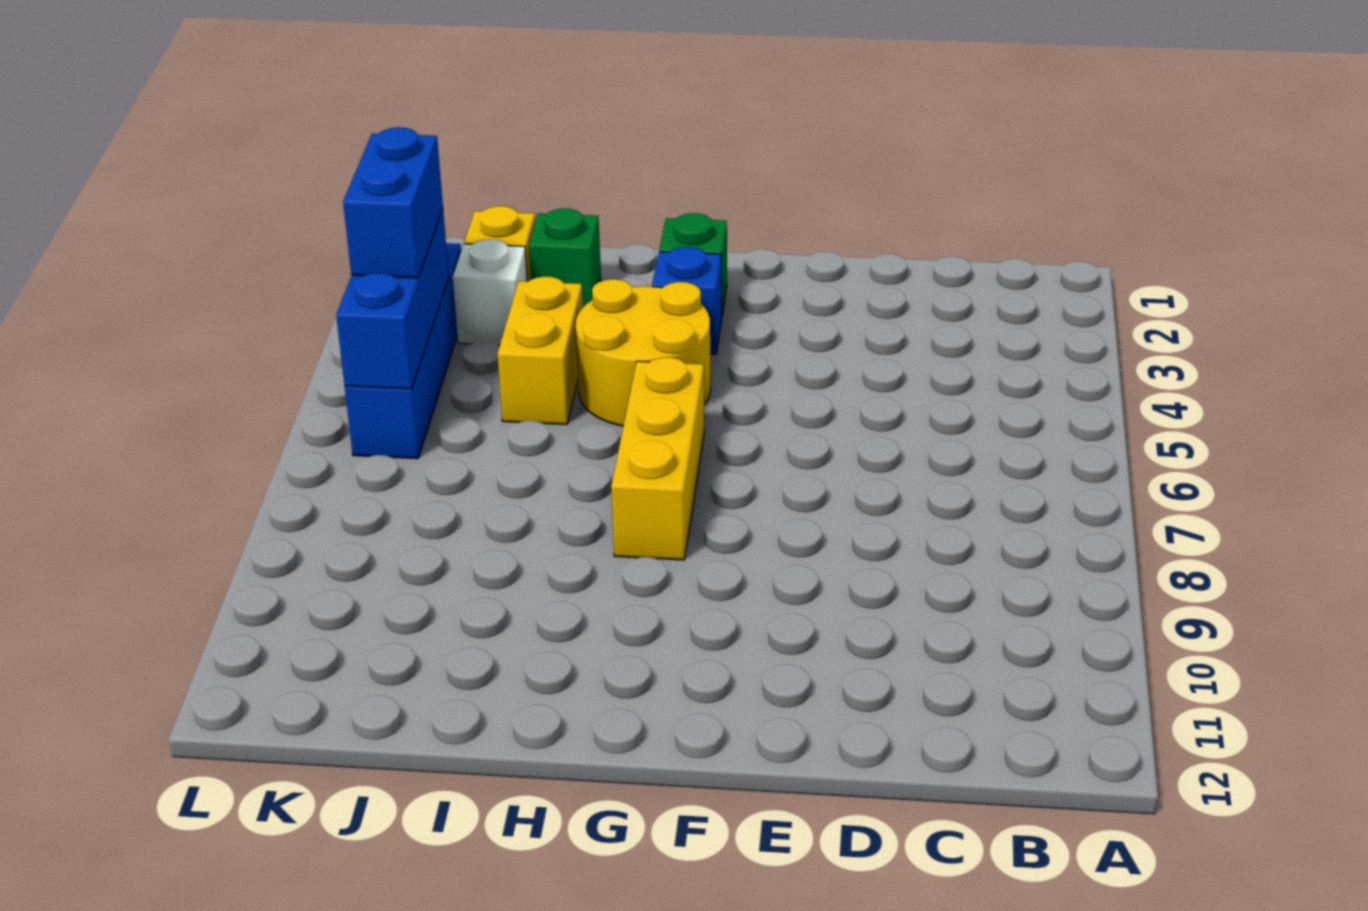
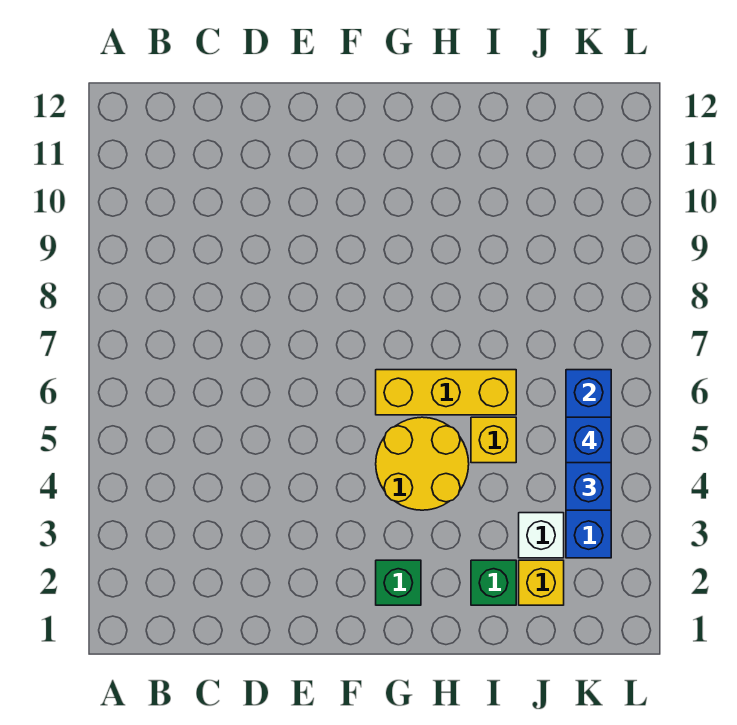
blue brick G3 level 1 -> blue brick K5 level 4
yellow brick G6:G8 level 1 -> yellow brick G6:I6 level 1
yellow brick I4:I5 level 1 -> yellow brick I5 level 1

